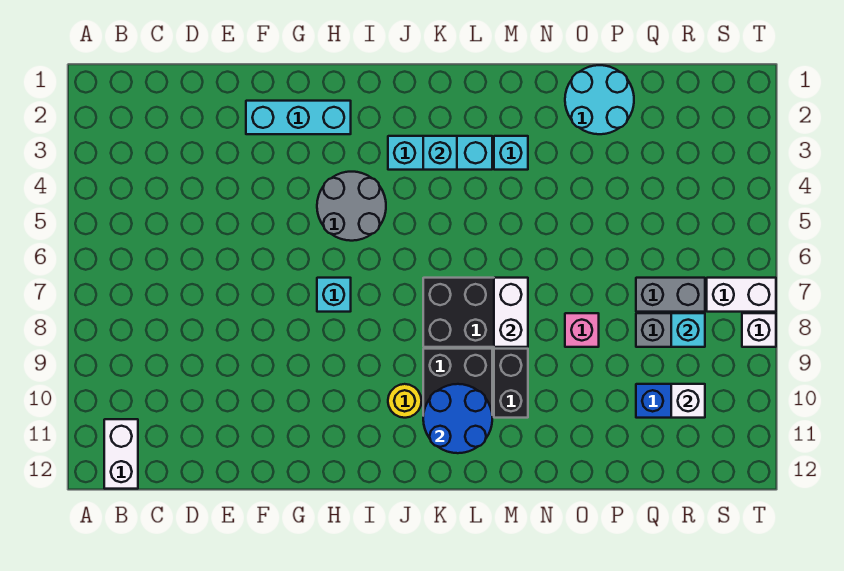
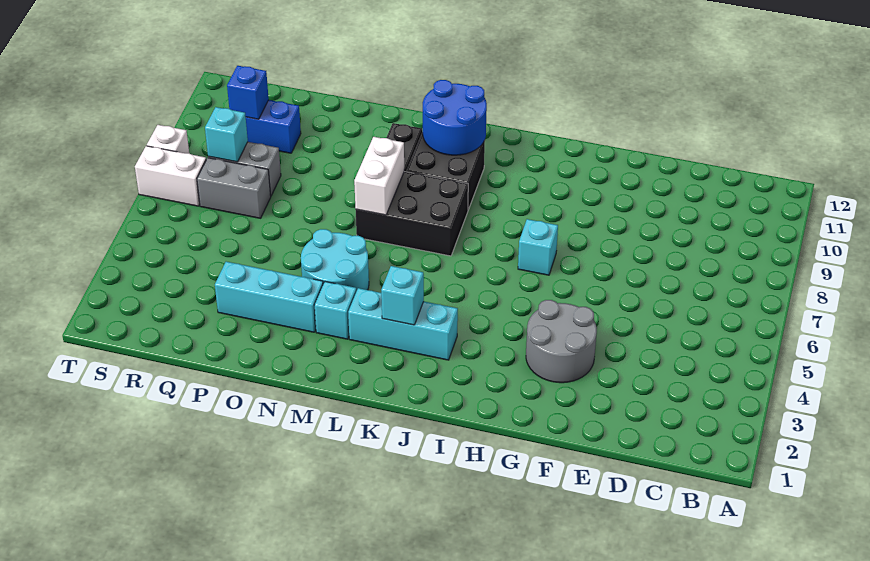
white brick B11:B12 level 1 -> none
cyan brick F2:H2 level 1 -> cyan brick N3:P3 level 1
grey round brick H4:I5 level 1 -> grey round brick F3:G4 level 1
yellow round brick J10 level 1 -> none
cyan round brick O1:P2 level 1 -> cyan round brick M4:N5 level 1
pink brick O8 level 1 -> none
white brick R10 level 2 -> blue brick R10 level 2

